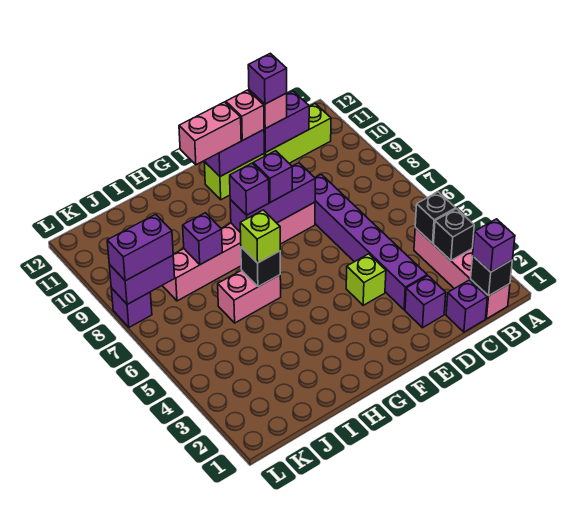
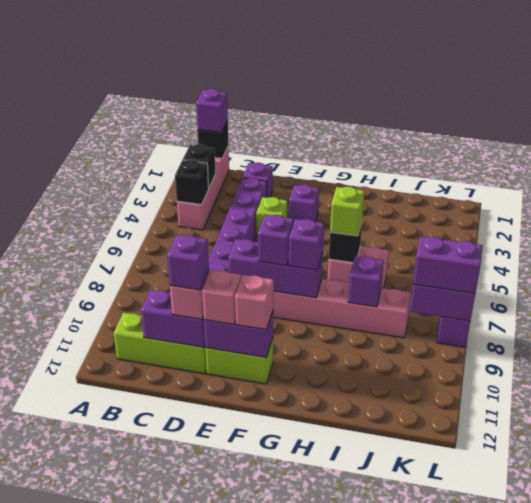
purple brick C1 level 1 -> purple brick F3 level 1
pink brick F11:G11 level 3 -> pink brick F11 level 3

